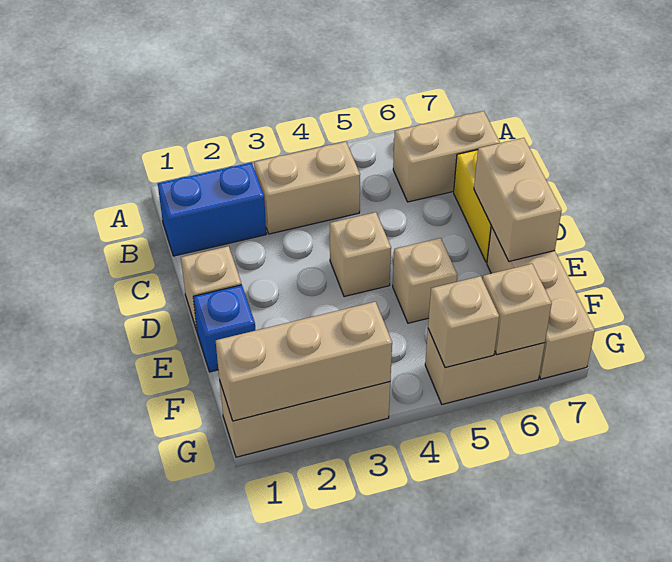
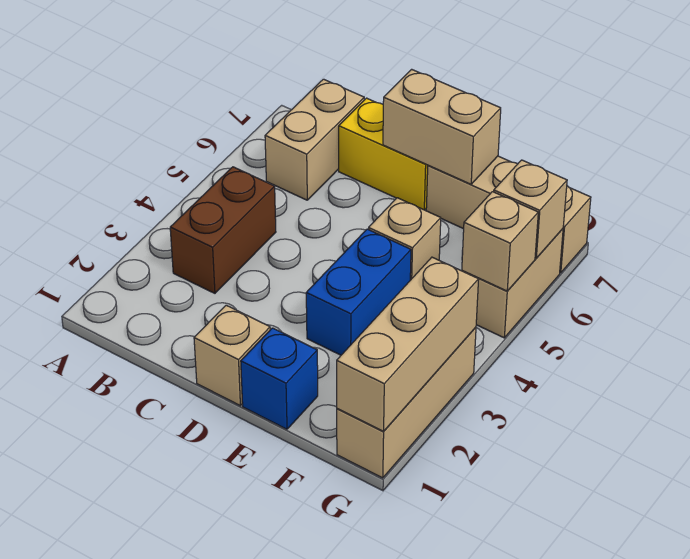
blue brick B1:B2 level 1 -> blue brick E3:E4 level 1
tan brick B3:B4 level 1 -> brown brick B3:B4 level 1
tan brick D4 level 1 -> none

